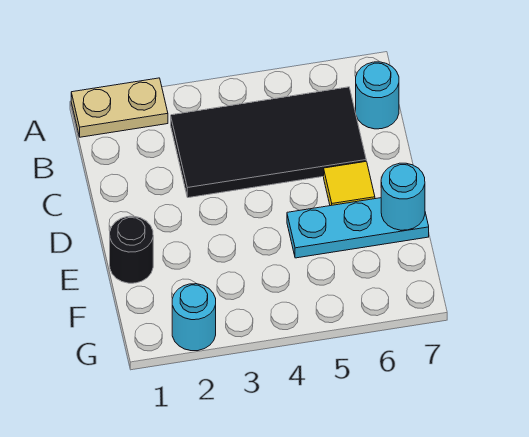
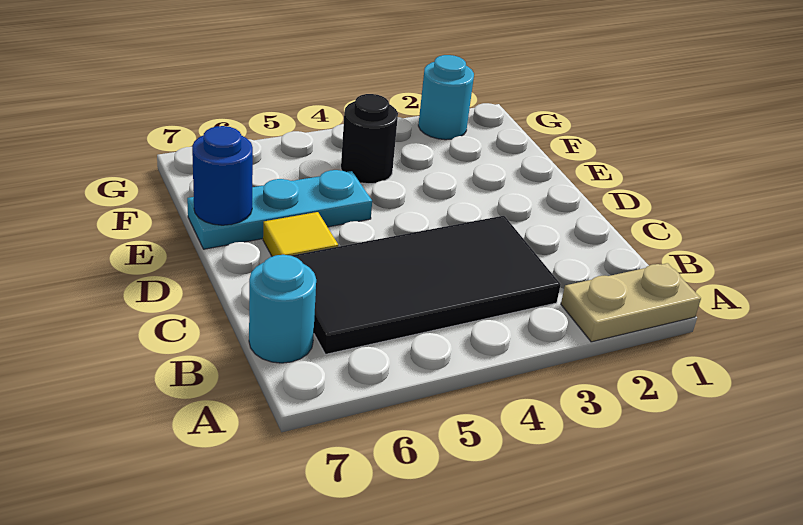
black round brick E1 level 1 -> black round brick F4 level 1
cyan round brick E7 level 2 -> blue round brick E7 level 2

